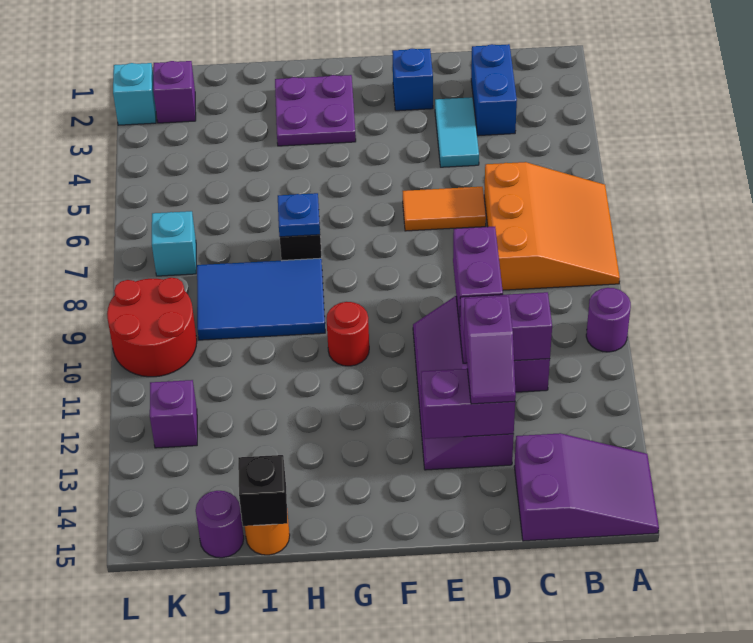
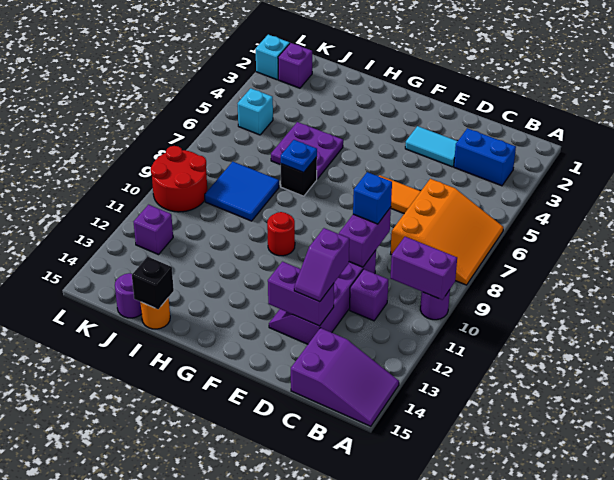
blue brick C2:C3 level 1 -> blue brick B3:C3 level 1
purple brick C11:D11 level 2 -> purple brick A10:B10 level 2
cyan tile D3:D4 level 1 -> cyan tile D3:E3 level 1
blue brick E2 level 1 -> blue brick D9 level 3
purple plate G2:H3 level 1 -> purple plate H5:I6 level 1
blue tile H8:J9 level 1 -> blue tile I8:J9 level 1
cyan brick K7 level 1 -> cyan brick K5 level 1

